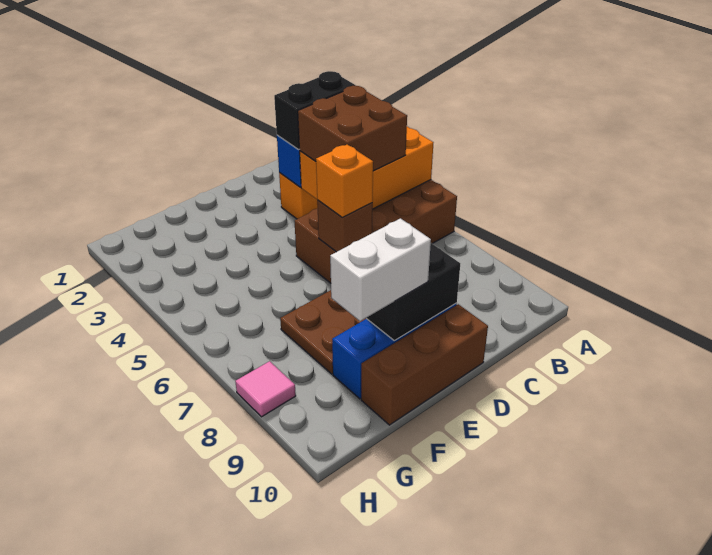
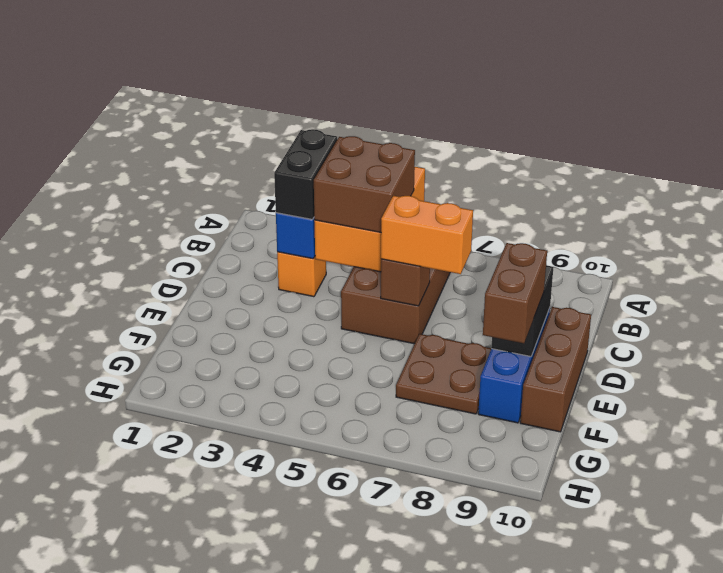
orange brick D6 level 3 -> orange brick D6:D7 level 3
white brick E9:F9 level 3 -> brown brick E9:F9 level 3
pink tile H8 level 1 -> none

